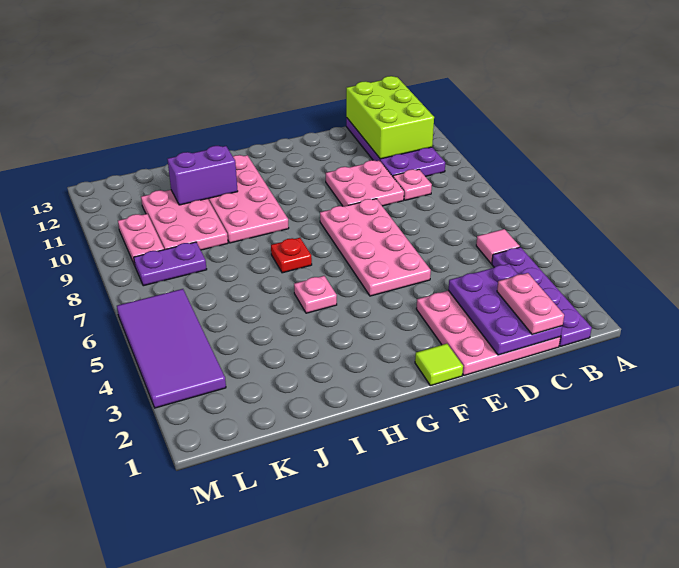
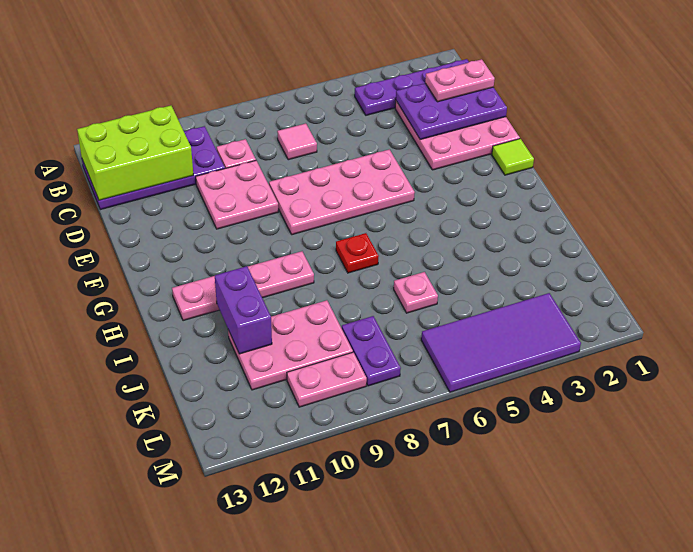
pink tile B5 level 1 -> pink tile C7 level 1
pink plate H5 level 1 -> pink plate J6 level 1
pink plate H9:I12 level 1 -> pink plate H9:H12 level 1

